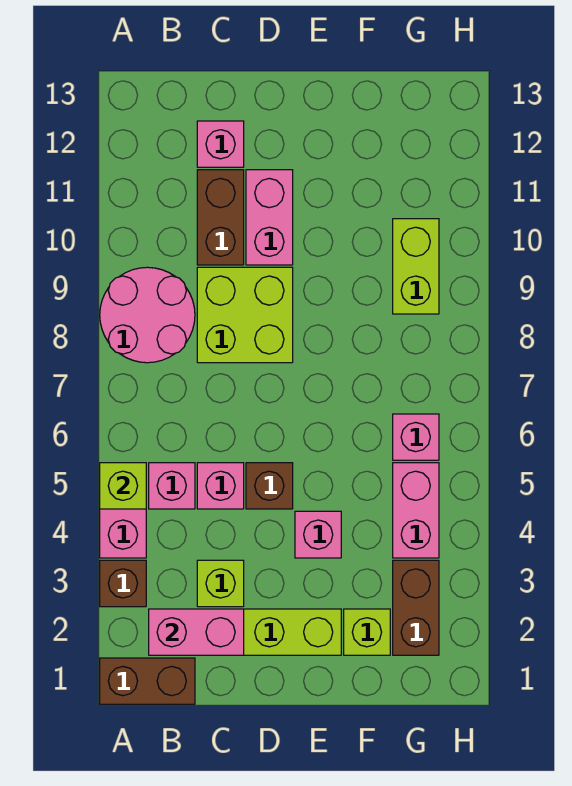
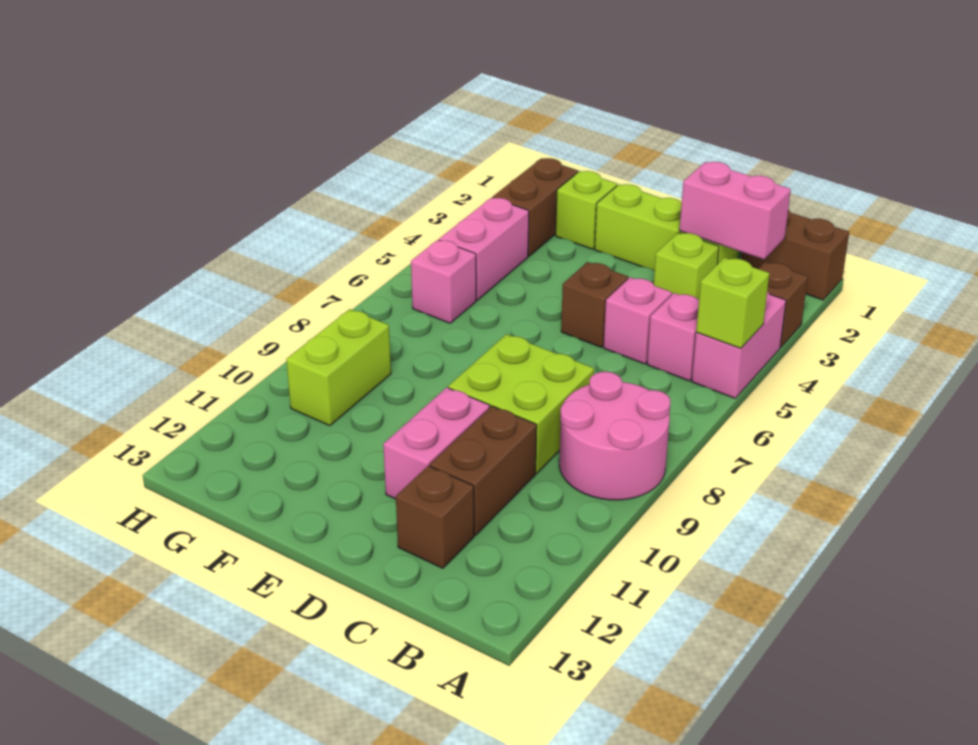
pink brick C12 level 1 -> brown brick C12 level 1
pink brick E4 level 1 -> none

